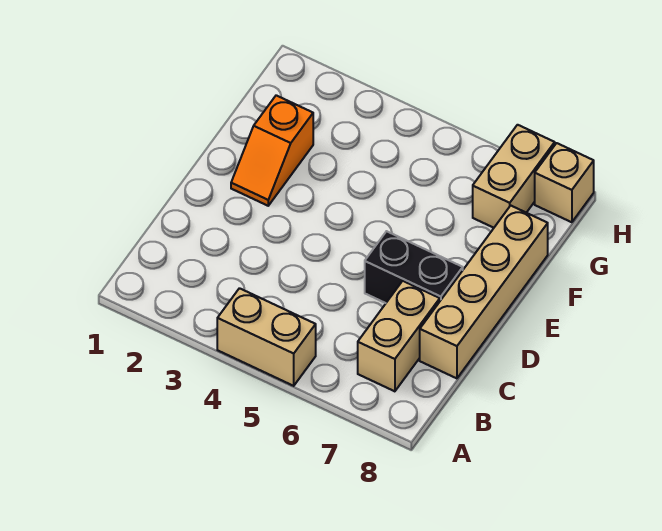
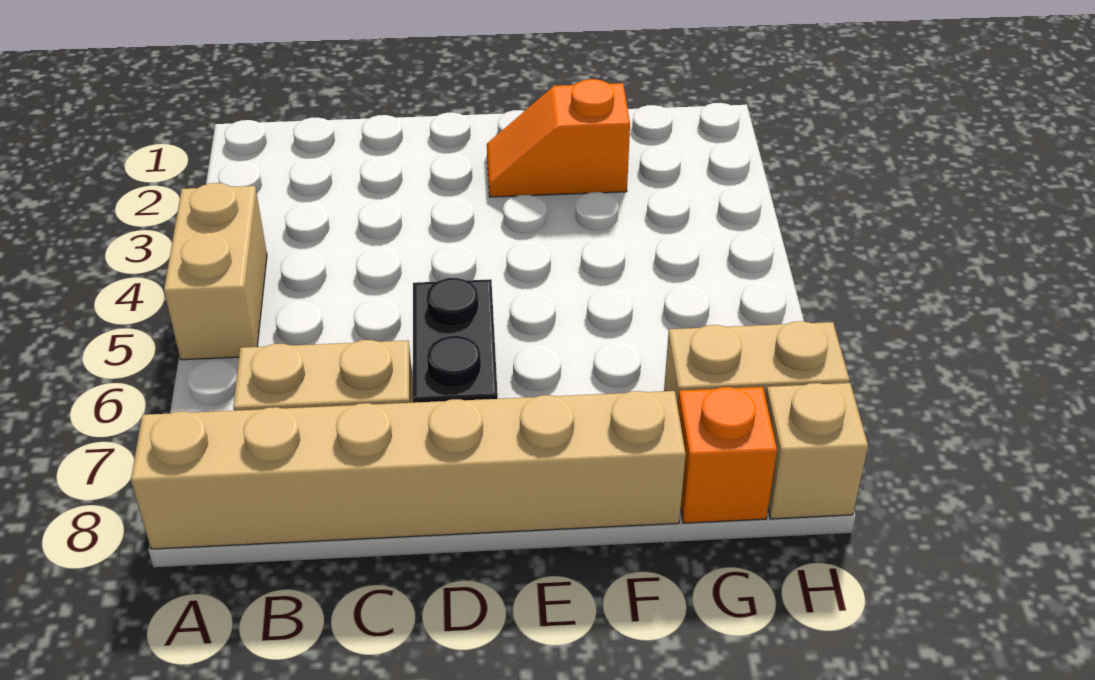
tan brick C8:F8 level 1 -> tan brick A8:F8 level 1
none -> orange brick G8 level 1

